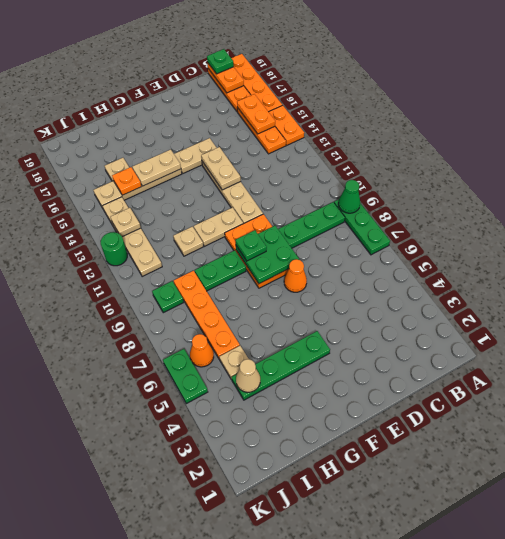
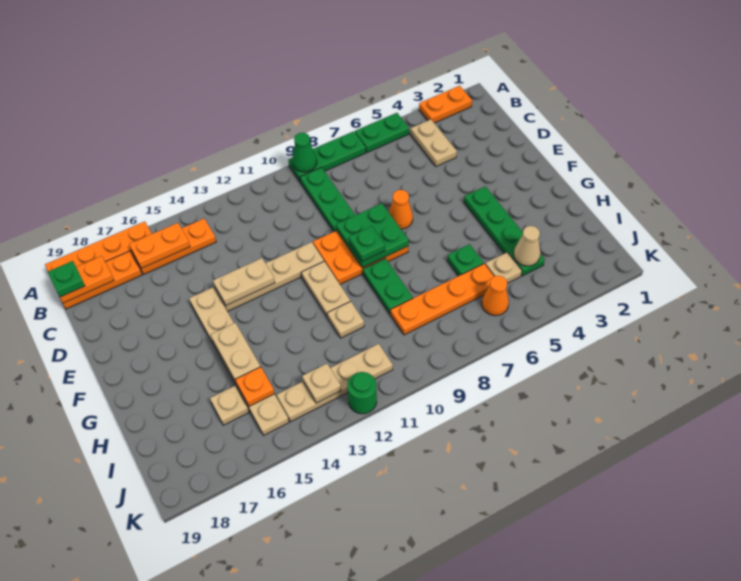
orange plate A14:A15 level 1 -> orange plate A2:A3 level 1
none -> tan plate B4:C4 level 1
green plate J9 level 1 -> green plate H6 level 1
green plate K5:K6 level 1 -> green plate A5:A6 level 1

